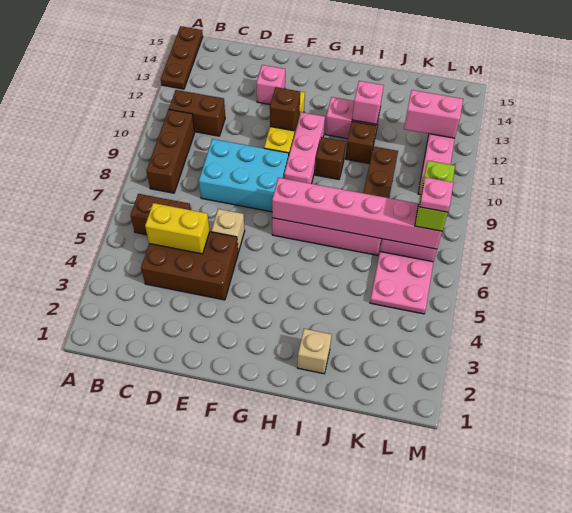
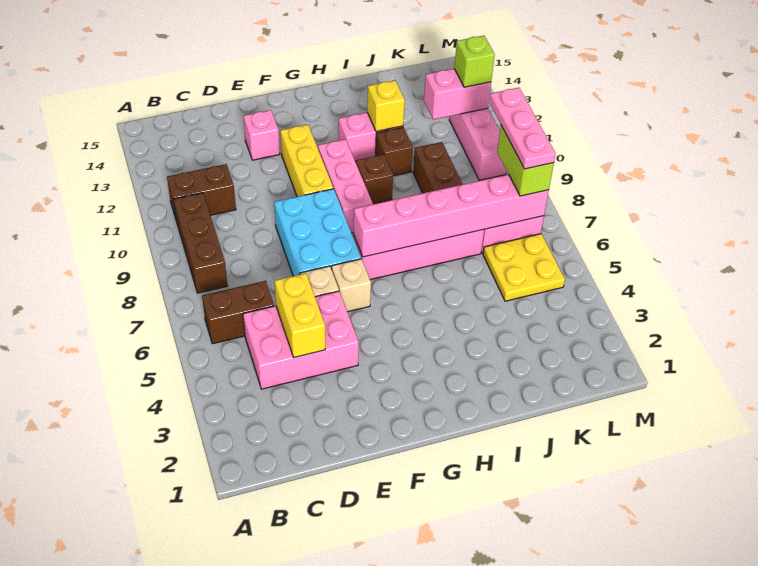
brown plate A13:A15 level 1 -> none
brown brick C4:E5 level 1 -> pink brick C4:E5 level 1
yellow brick C5:D5 level 2 -> yellow brick D4:D5 level 2
cyan brick D8:F9 level 1 -> cyan brick E7:F9 level 1
brown brick F11 level 2 -> none
tan brick I2 level 1 -> tan brick F6 level 1
pink brick I12 level 2 -> yellow brick I12 level 2
pink plate K5:L6 level 1 -> yellow plate K5:L6 level 1
pink plate L7 level 4 -> pink plate L7:L9 level 4
none -> lime brick L12 level 3

